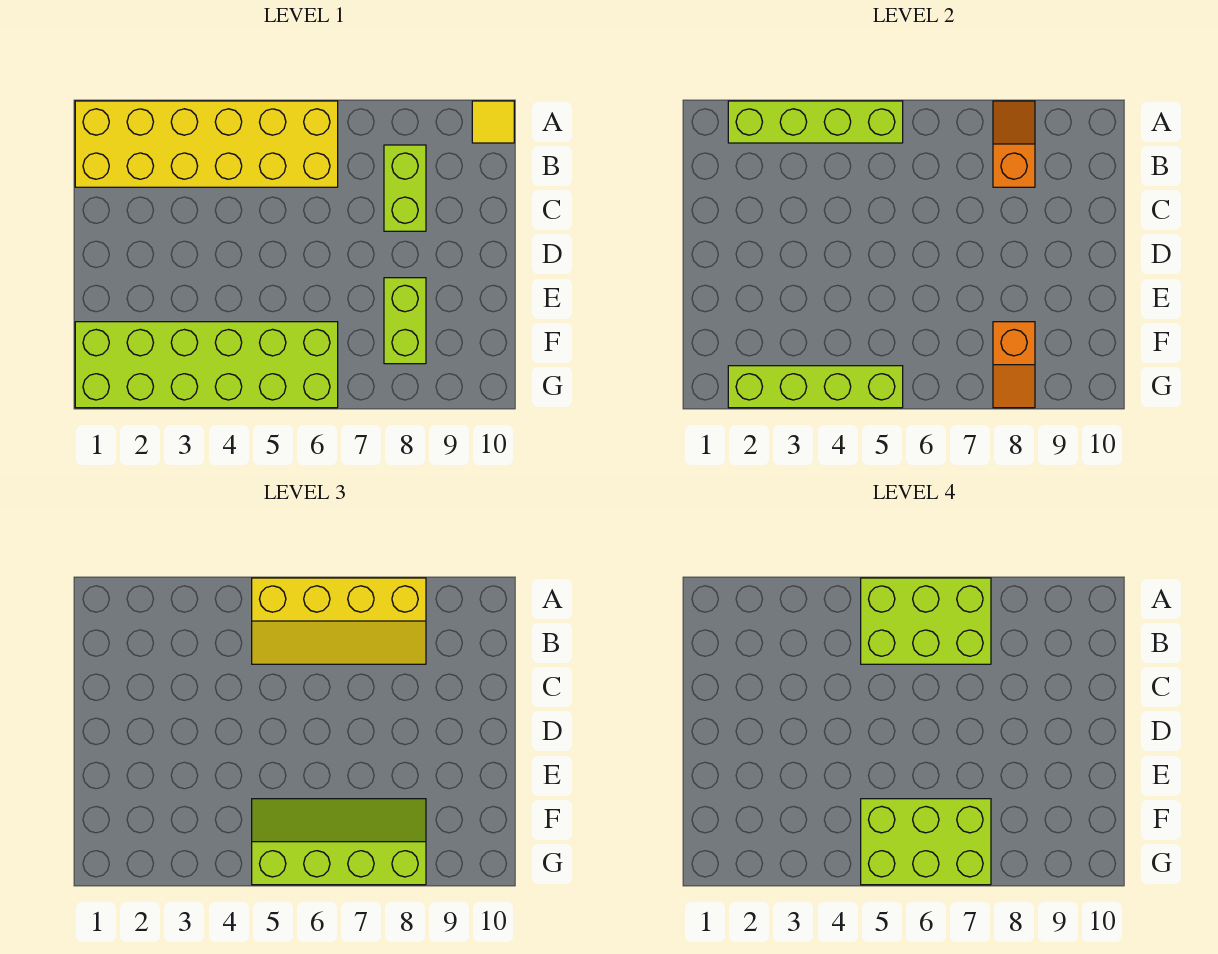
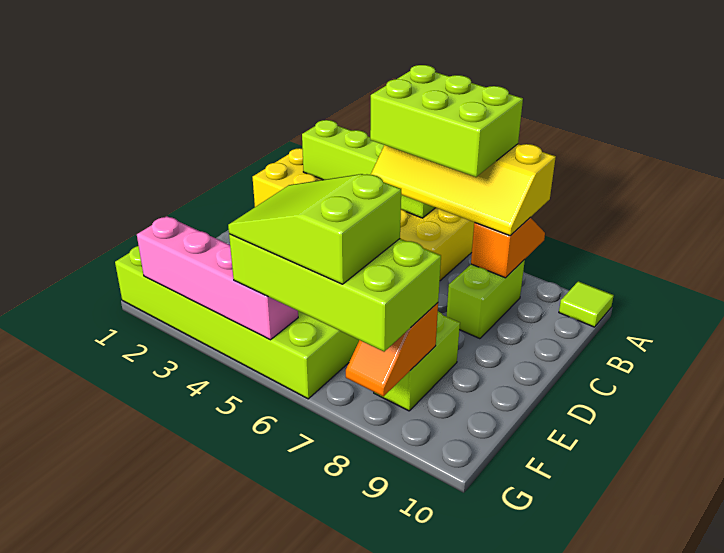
yellow tile A10 level 1 -> lime tile A10 level 1
lime slope F5:G8 level 3 top G -> lime brick F5:G8 level 3
lime brick F5:G7 level 4 -> lime slope F5:G7 level 4 top 7
lime brick G2:G5 level 2 -> pink brick G2:G5 level 2

